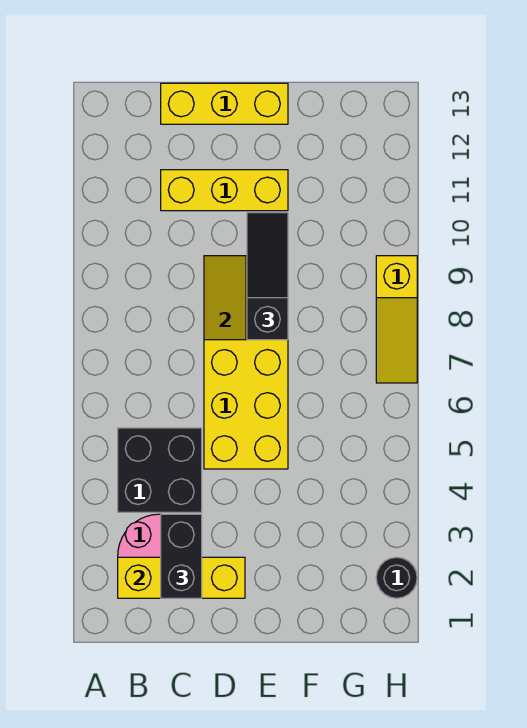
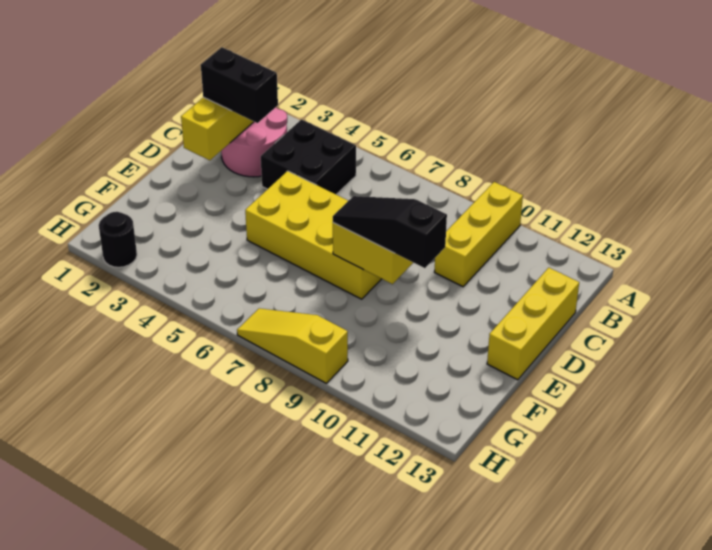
yellow brick C11:E11 level 1 -> yellow brick A10:C10 level 1
black slope E8:E10 level 3 top 8 -> black slope E8:E10 level 3 top 10

